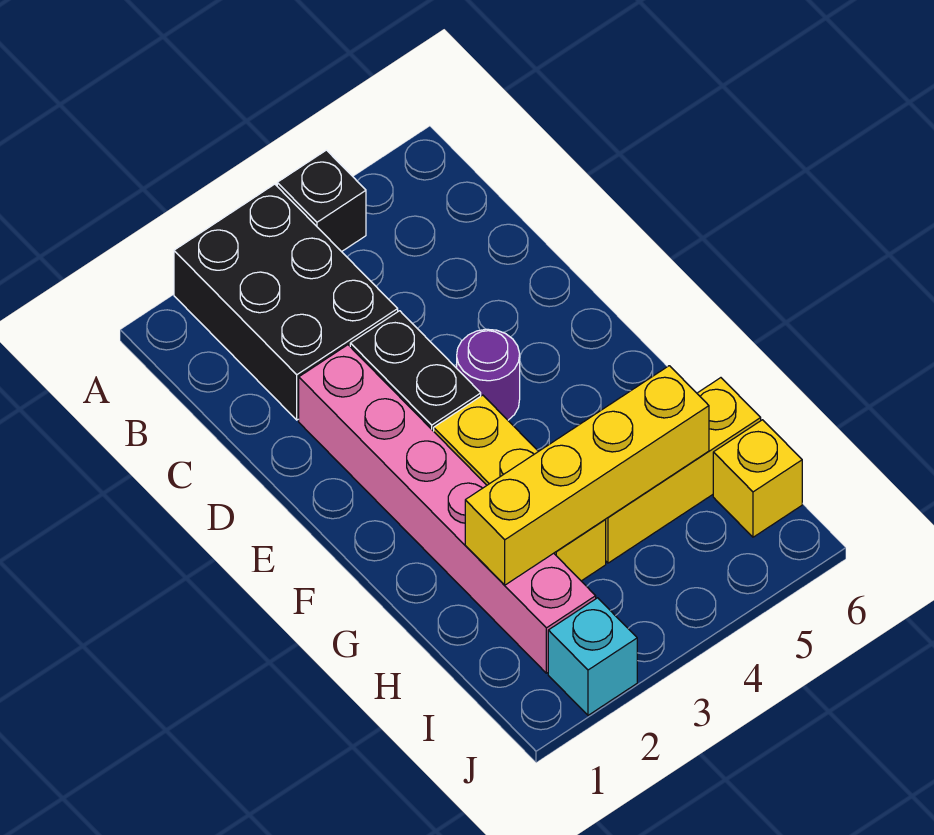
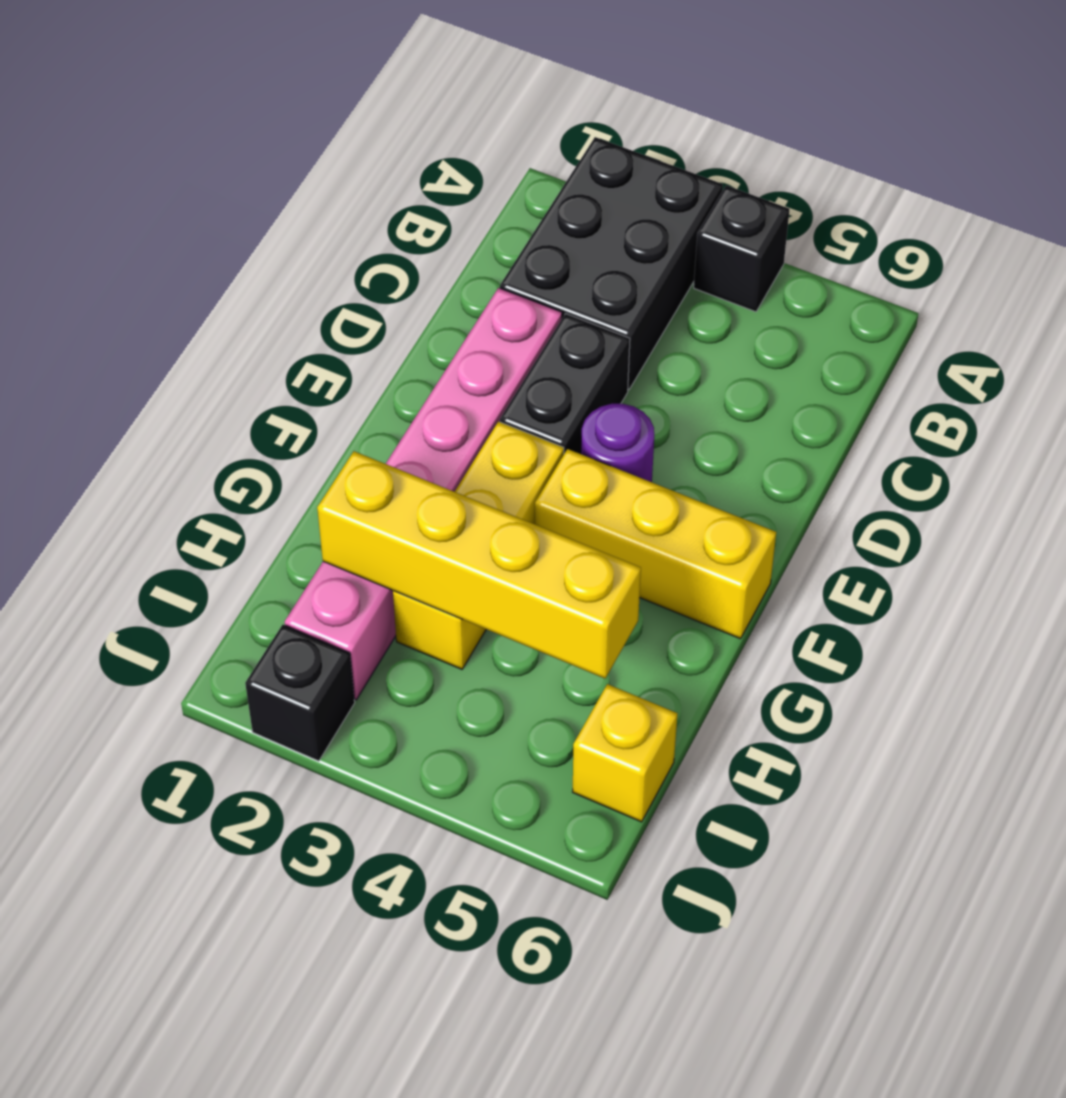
yellow brick H4:H6 level 1 -> yellow brick F4:F6 level 1
cyan brick J2 level 1 -> black brick J2 level 1

